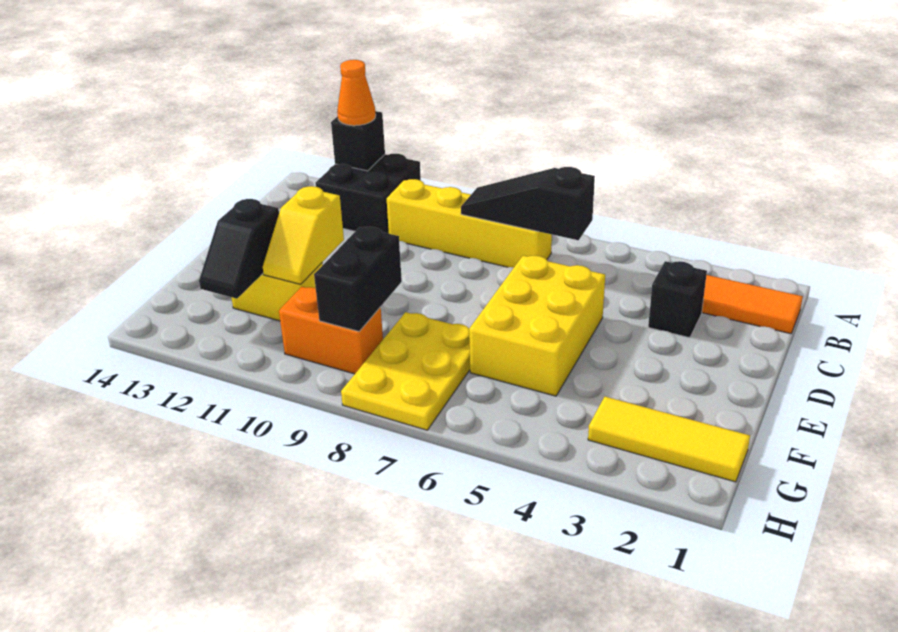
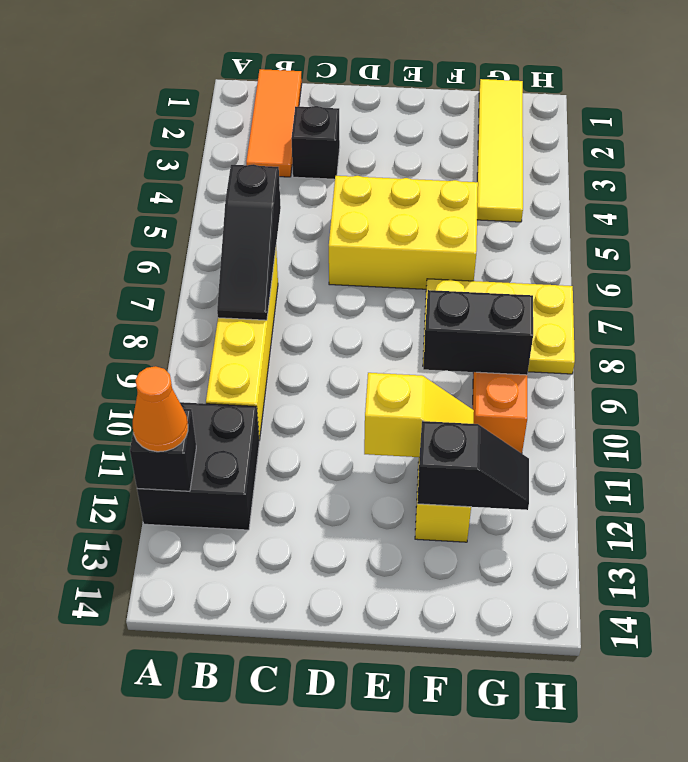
yellow tile G1:G3 level 1 -> yellow tile G1:G4 level 1

